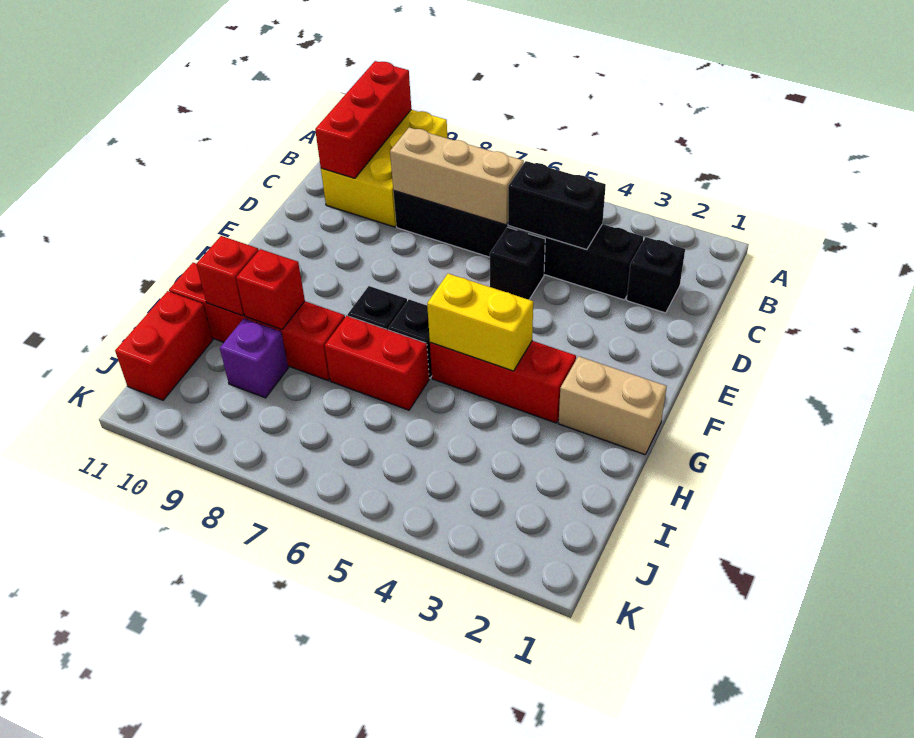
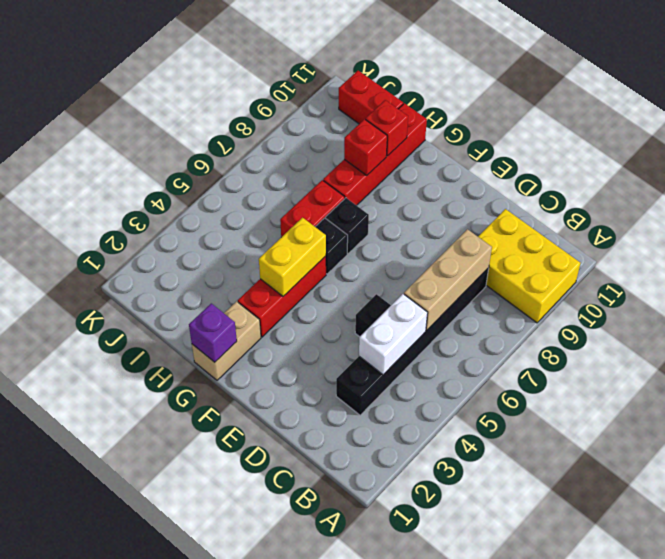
red brick A10:C10 level 2 -> none
black brick C2 level 1 -> none
black brick C4:C5 level 2 -> white brick C4:C5 level 2
purple brick I9 level 1 -> purple brick G1 level 2

